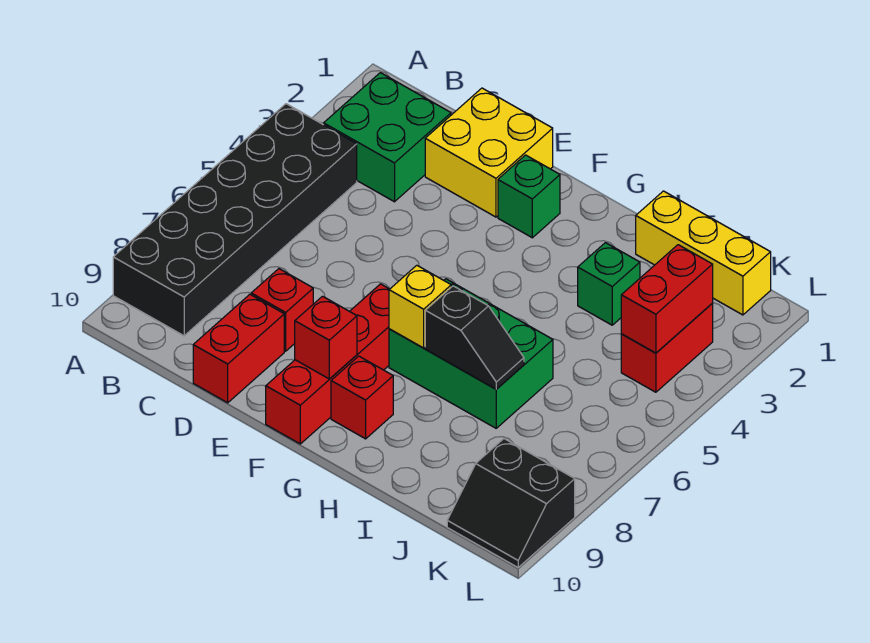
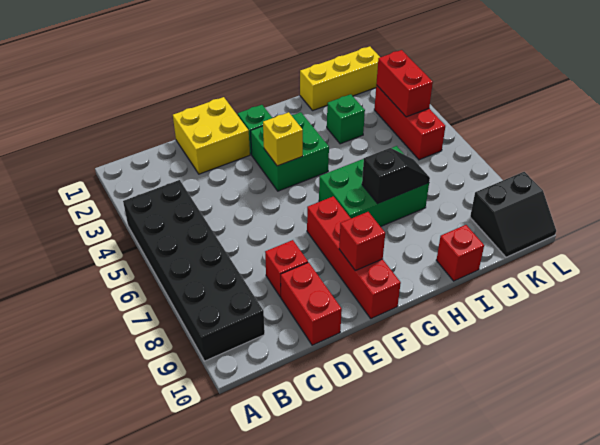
green brick B2:C3 level 1 -> green brick F3:G4 level 1
yellow brick G7 level 2 -> yellow brick F4 level 2
red brick G9 level 1 -> red brick I10 level 1
red brick K3:K4 level 1 -> red brick K3:K5 level 1

